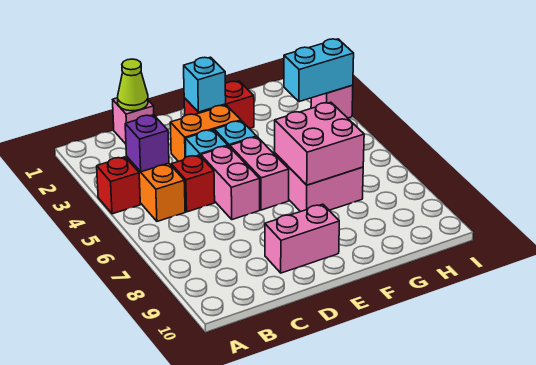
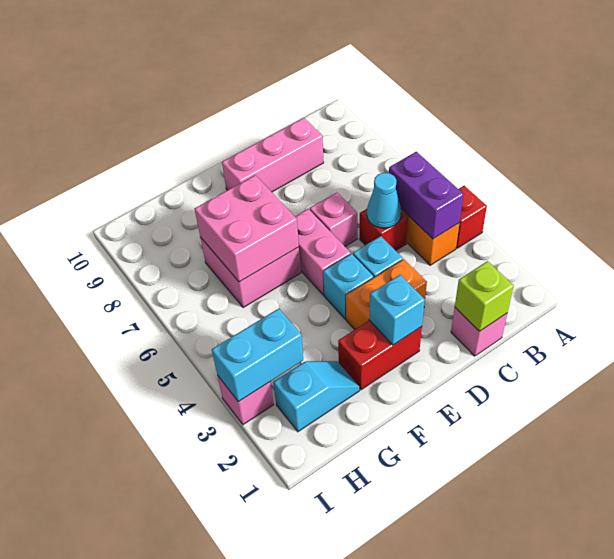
purple brick B4 level 2 -> purple brick B4:B5 level 2
lime cone C1 level 2 -> lime brick C1 level 2
none -> cyan cone C5 level 2
pink brick D5:D6 level 1 -> pink brick D6 level 1
pink brick D9:E9 level 1 -> pink brick C9:E9 level 1
none -> cyan slope G2:H2 level 1 top H

